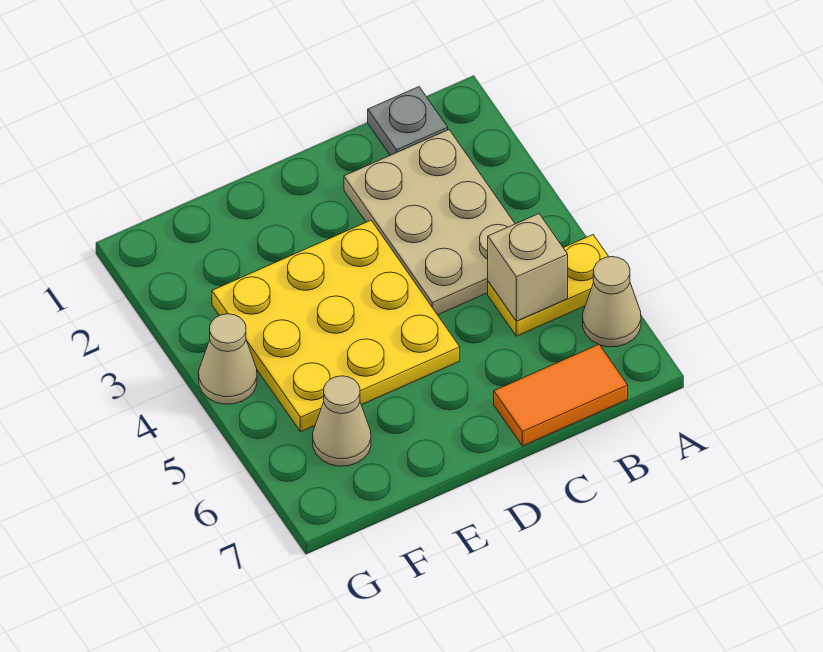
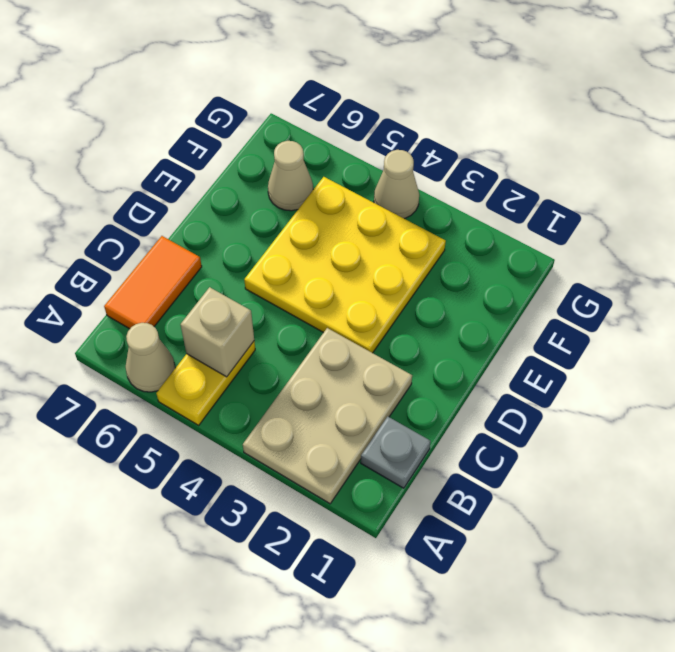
tan plate B2:C4 level 1 -> tan plate A2:C3 level 1

